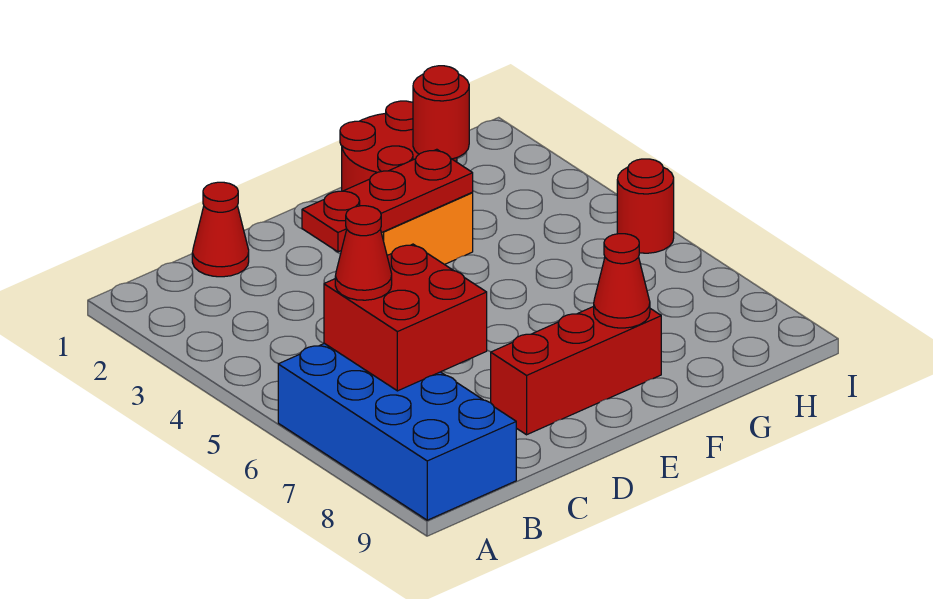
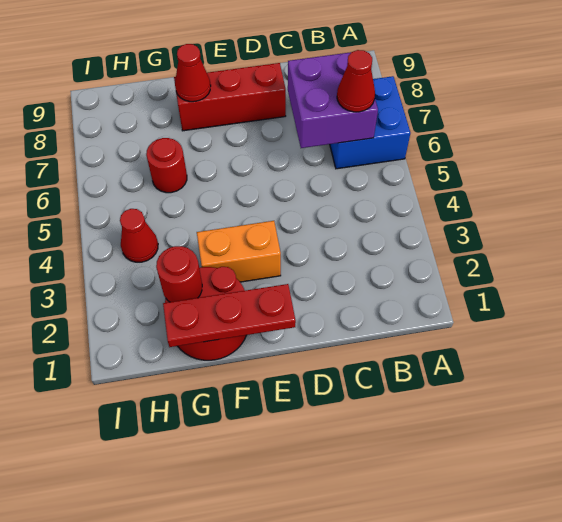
blue brick A6:B9 level 1 -> blue brick A6:B7 level 1
red brick B6:C7 level 2 -> purple brick B6:C7 level 2
red cone C1 level 1 -> red cone H4 level 1
red plate D3:F3 level 2 -> red plate E1:G1 level 2
red round brick I5 level 1 -> red round brick G6 level 1

